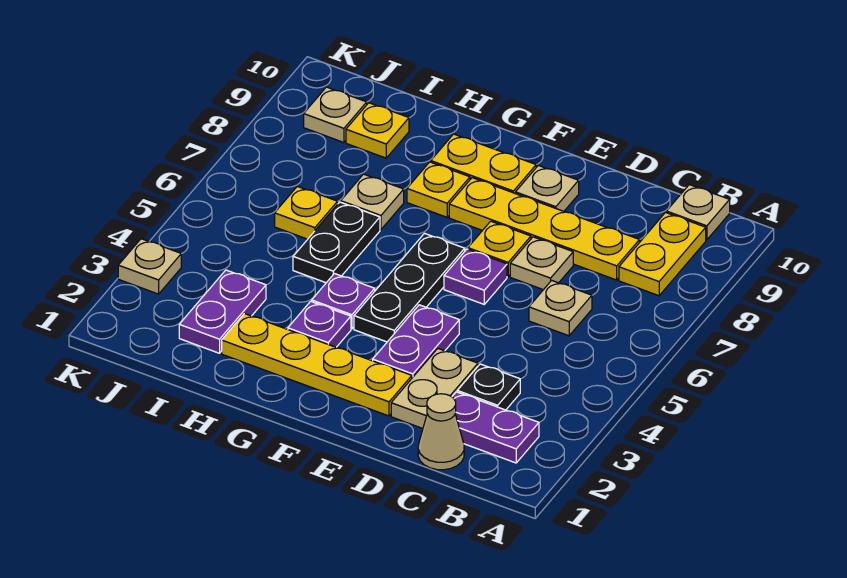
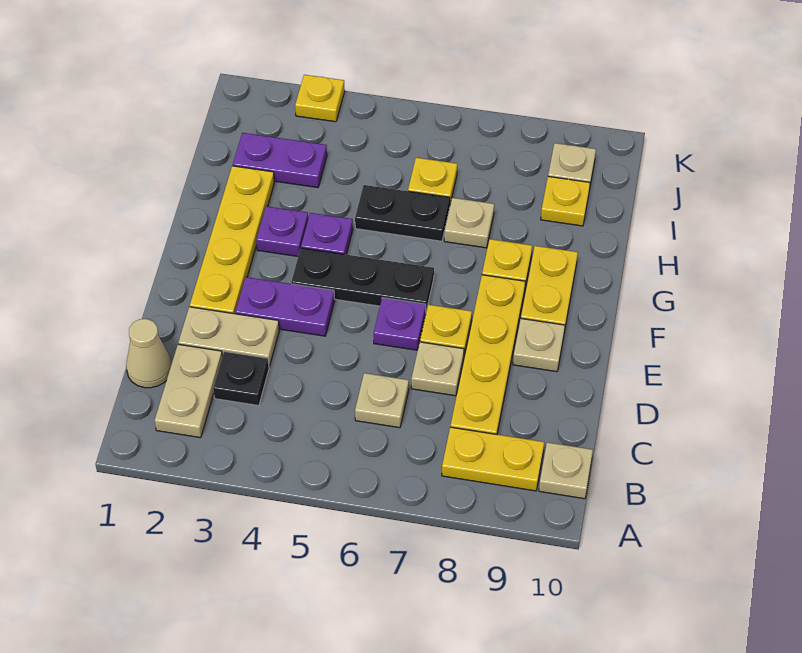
purple plate B2:C2 level 1 -> tan plate B2:C2 level 1
tan plate K3 level 1 -> yellow plate K3 level 1

